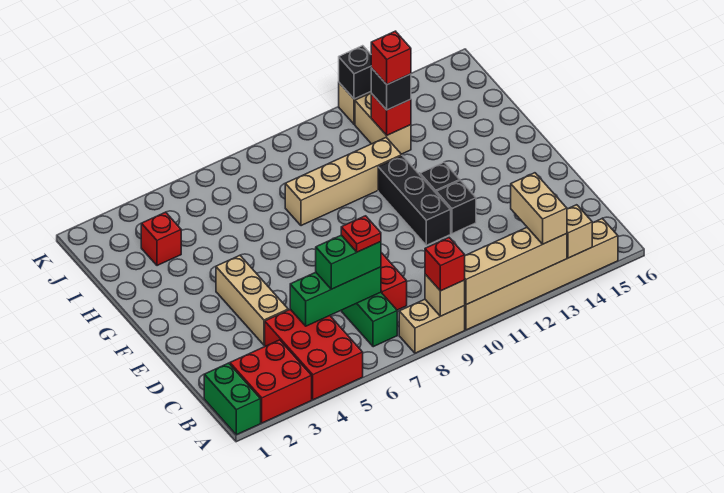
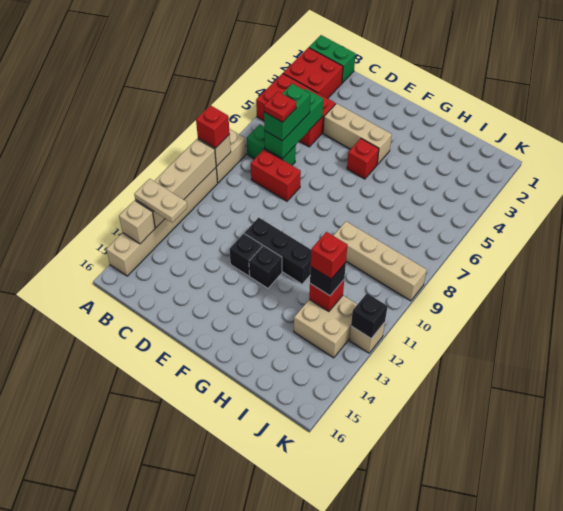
tan brick A13:B13 level 3 -> tan plate A13:B13 level 3
tan brick H8:H11 level 1 -> tan brick H9:K9 level 1
red brick I3 level 1 -> red brick F5 level 1
tan brick I12:J12 level 1 -> tan brick I12:J13 level 1

